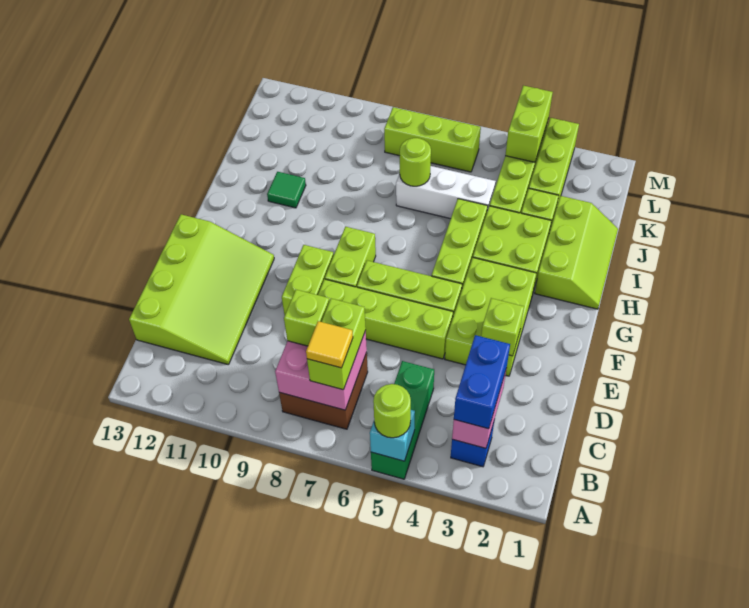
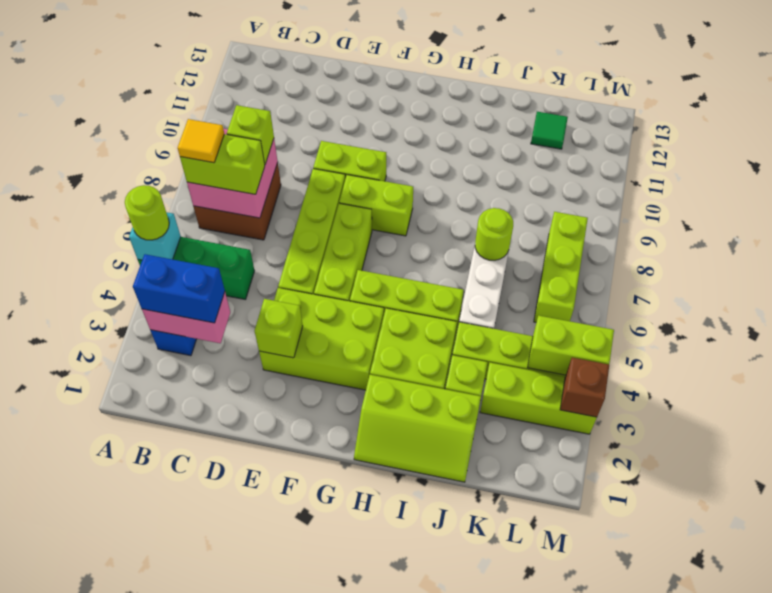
lime slope C11:F13 level 1 top 13 -> none
green tile I11 level 1 -> green tile K12 level 1
none -> brown brick M3 level 2

